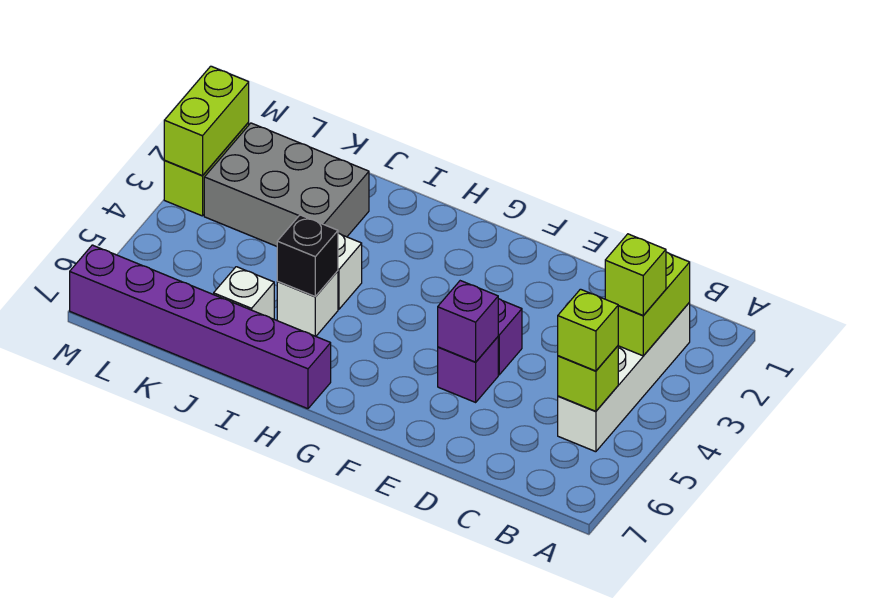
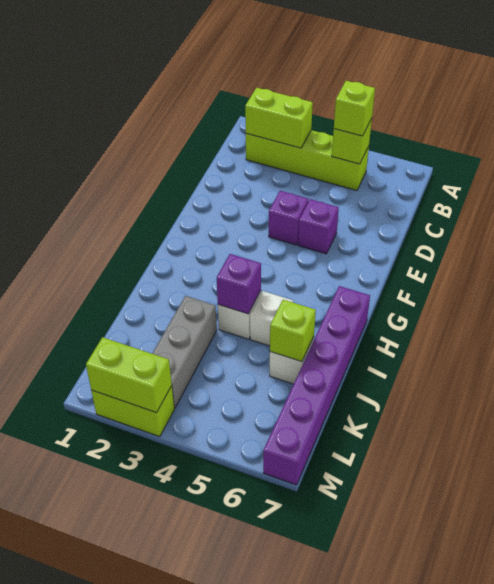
white brick B2:B5 level 1 -> lime brick B2:B5 level 1
lime brick B3 level 3 -> lime brick J6 level 2
purple brick E5 level 2 -> purple brick I4 level 2
black brick I5 level 2 -> none
grey brick J2:L3 level 1 -> grey brick J3:L3 level 1

